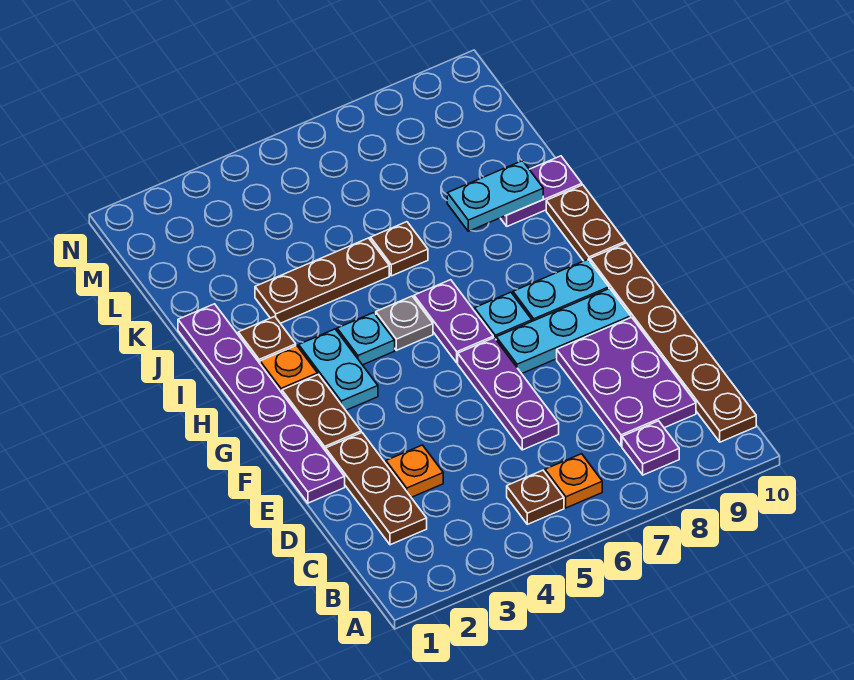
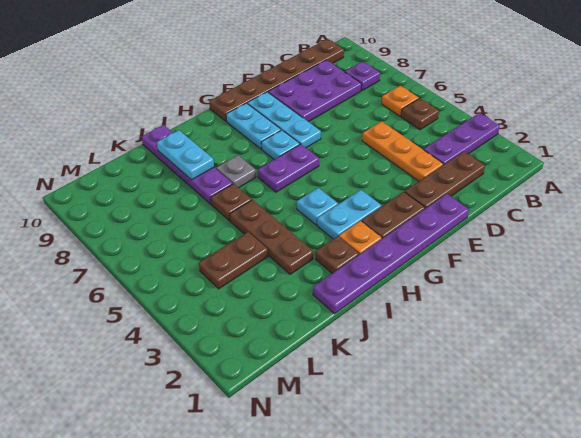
orange plate D3 level 1 -> orange plate D3:D5 level 1
purple plate D6:F6 level 1 -> purple plate A3:C3 level 1
grey plate H5 level 1 -> grey plate I7 level 1
brown plate H10:I10 level 1 -> brown plate K4:L4 level 1
purple plate J9:J10 level 1 -> purple plate J7:J10 level 1

